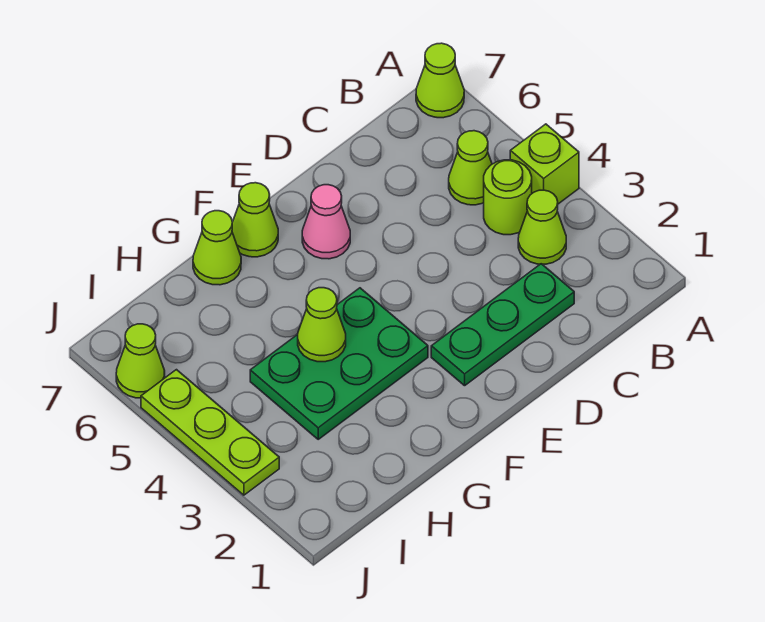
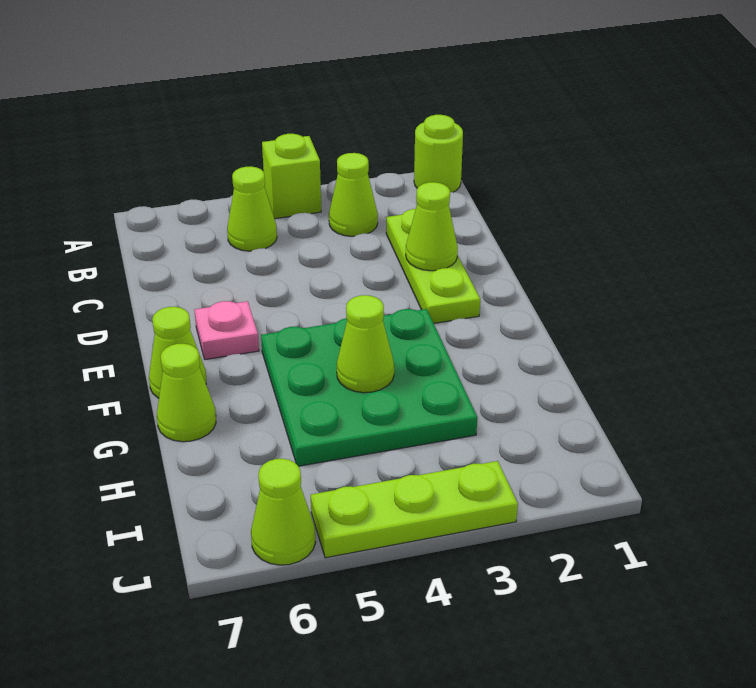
lime cone A7 level 1 -> lime cone D2 level 2
lime round brick B4 level 1 -> lime round brick A1 level 1
green plate C2:E2 level 1 -> lime plate C2:E2 level 1
pink cone E6 level 1 -> pink plate E6 level 1
green plate F3:H4 level 1 -> green plate F3:H5 level 1

